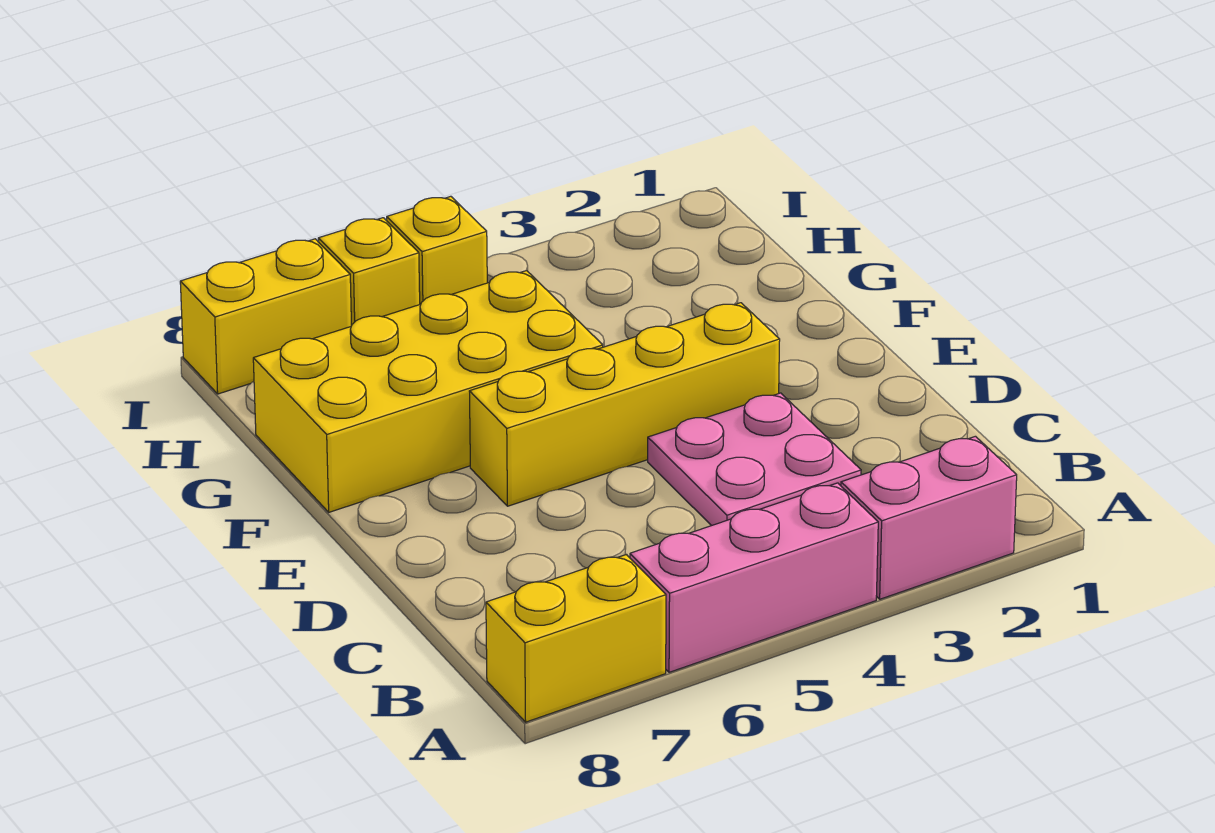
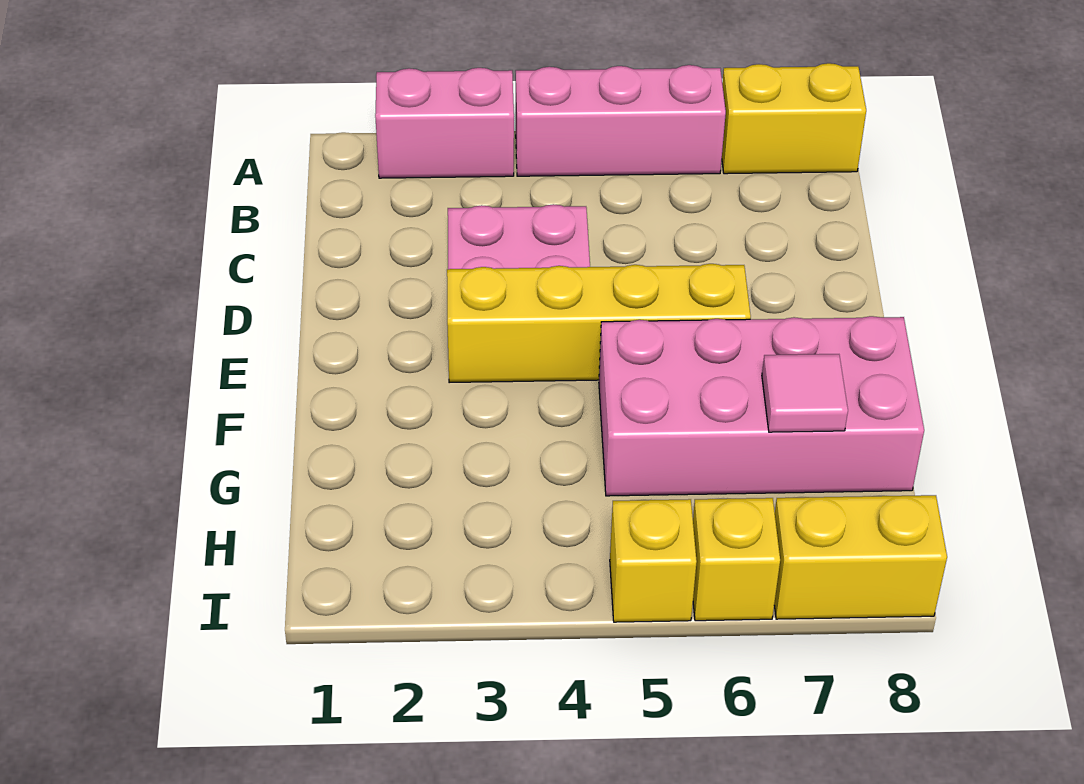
yellow brick F5:G8 level 1 -> pink brick F5:G8 level 1
none -> pink tile G7 level 2

